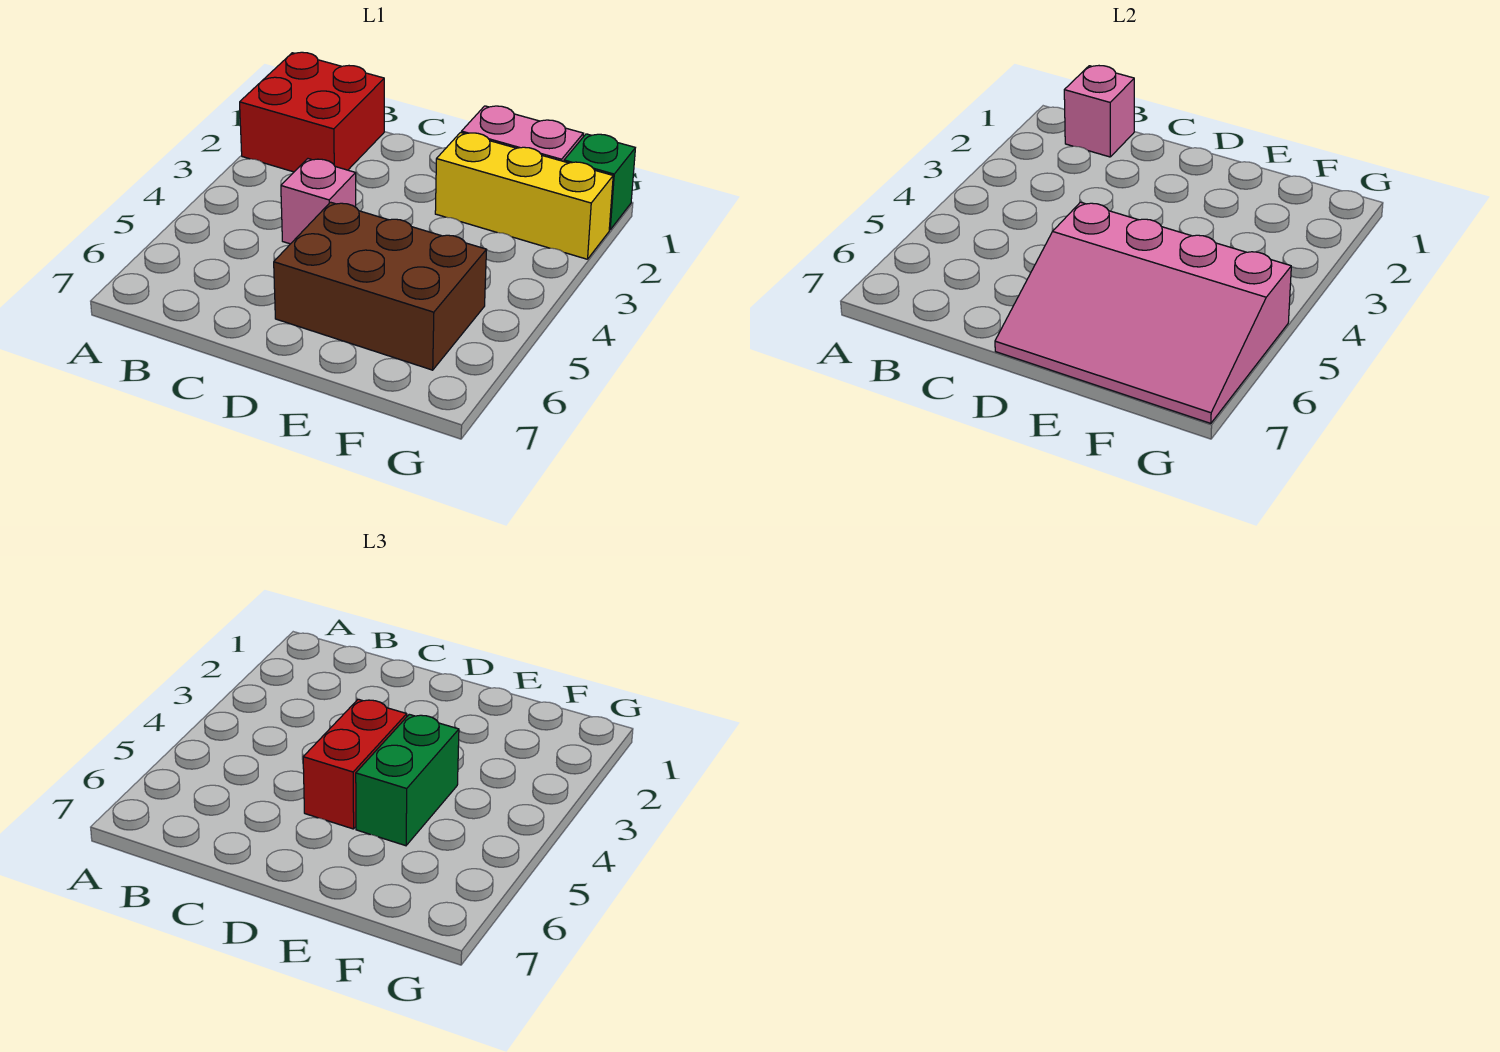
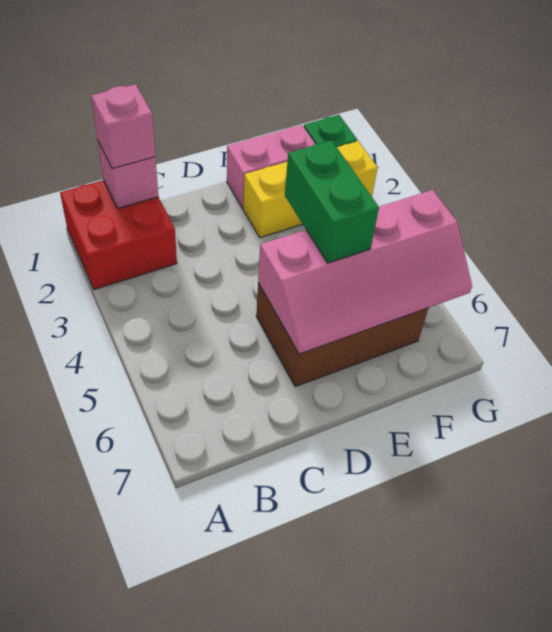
pink brick C4 level 1 -> pink brick B1 level 3
red brick D4:D5 level 3 -> none
pink slope D5:G7 level 2 top 5 -> pink slope D5:G6 level 2 top 5

